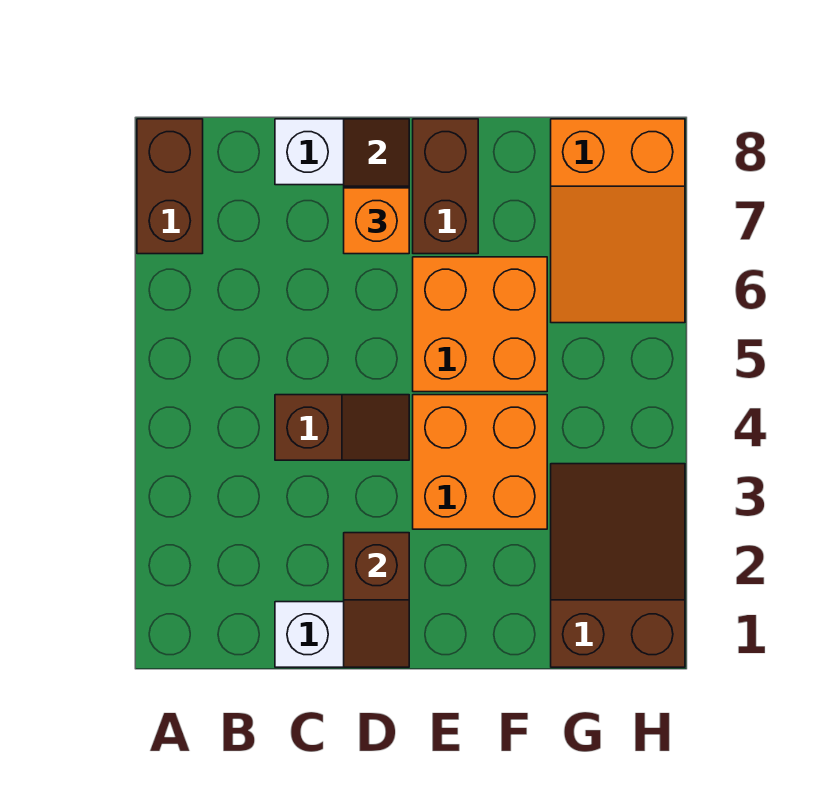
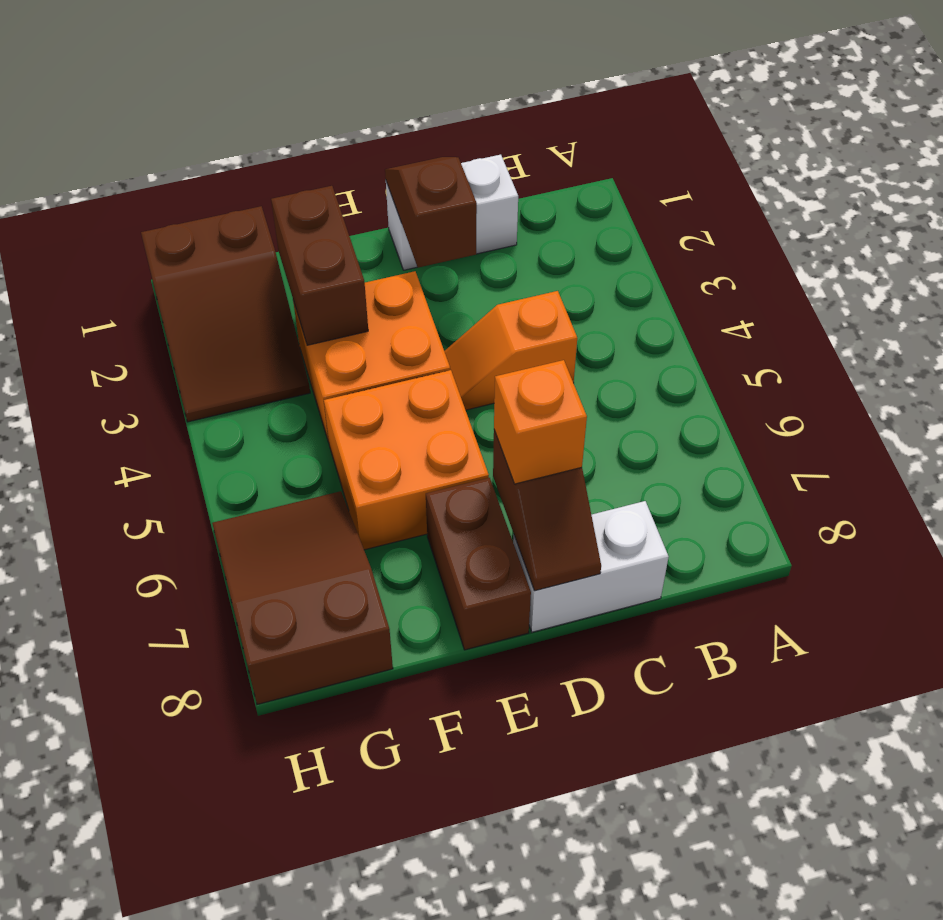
brown brick A7:A8 level 1 -> brown brick F2:F3 level 2
brown slope C4:D4 level 1 top C -> orange slope C4:D4 level 1 top C
orange slope G6:H8 level 1 top 8 -> brown slope G6:H8 level 1 top 8

